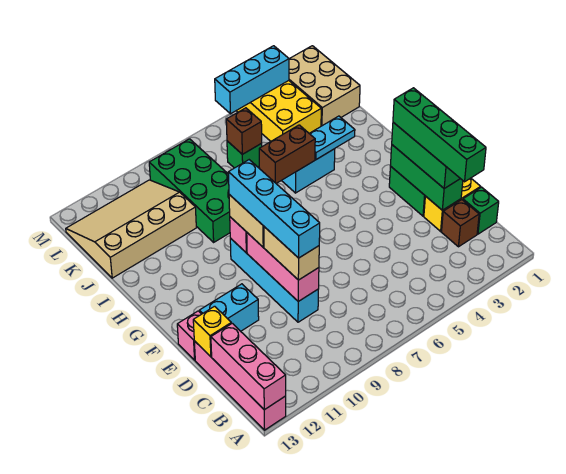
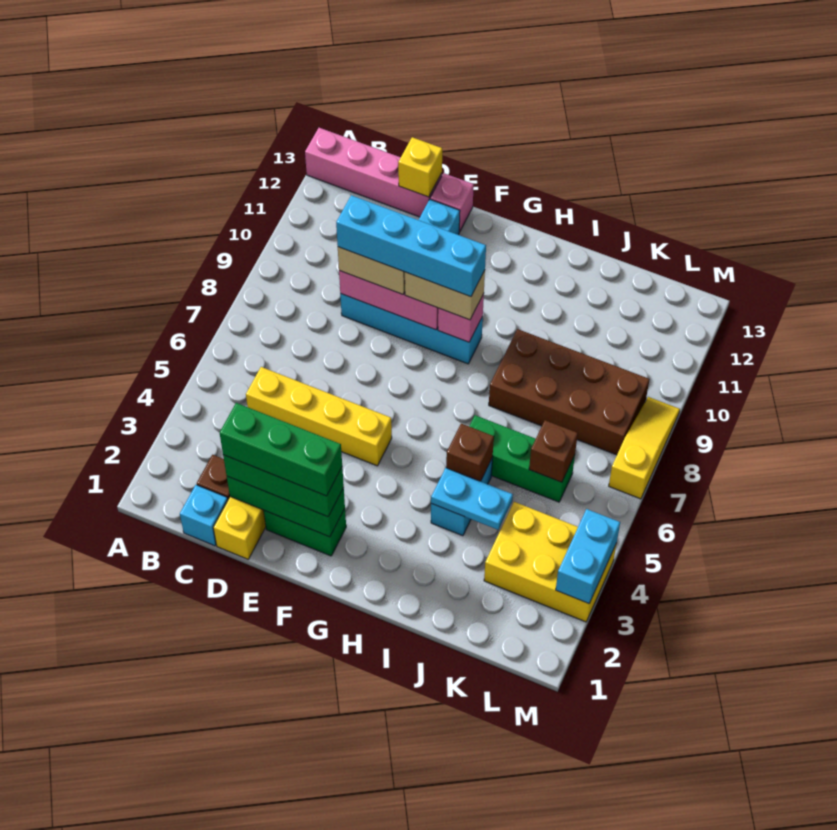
pink brick A13:C13 level 2 -> none
green brick C1 level 1 -> cyan brick C1 level 1
green brick C2:F2 level 4 -> green brick D2:F2 level 4
none -> yellow brick C5:F5 level 1
cyan plate I3:I4 level 2 -> cyan plate I4:J4 level 2
brown brick I5:I6 level 2 -> brown brick I5 level 2
green brick I8:L9 level 1 -> brown brick I8:L9 level 1
tan slope J10:L13 level 1 top J -> none
tan brick K1:M2 level 1 -> none
green brick K6 level 1 -> green brick I6:K6 level 1
cyan brick M3:M5 level 2 -> cyan brick M3:M4 level 2
none -> yellow slope M7:M9 level 1 top 7

